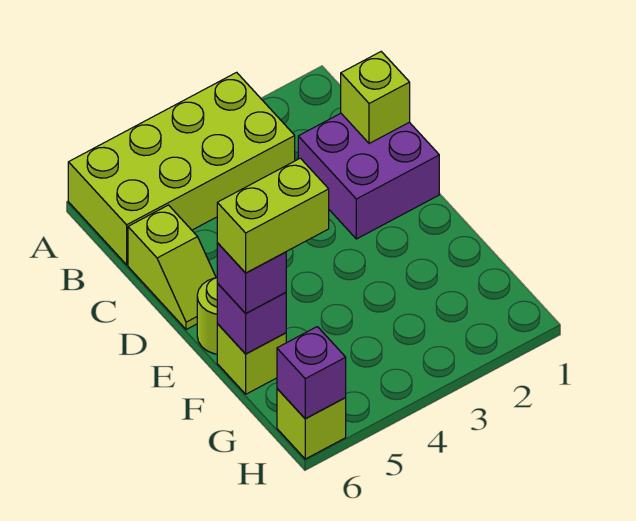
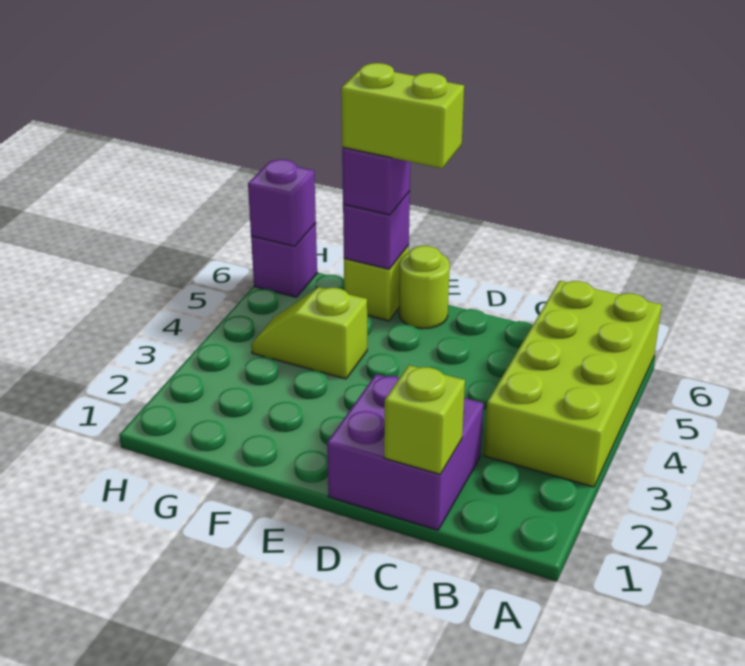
lime slope C6:D6 level 1 top C -> lime slope F4:G4 level 1 top F
lime brick F5:F6 level 4 -> lime brick E6:F6 level 4
lime brick H6 level 1 -> purple brick H6 level 1

